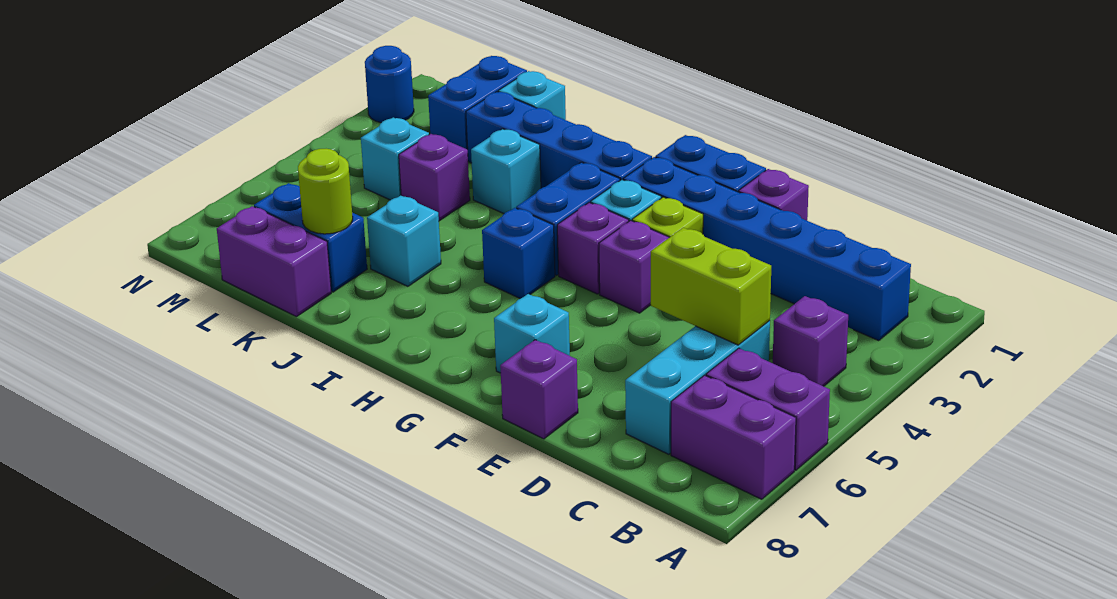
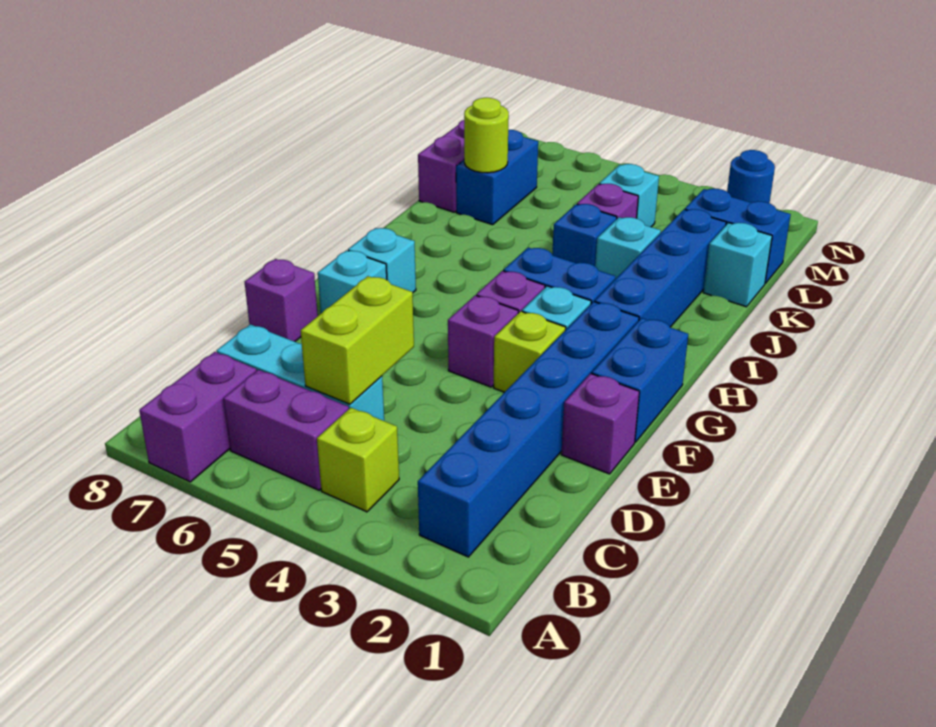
purple brick A6:B6 level 1 -> purple brick B5:B6 level 1
purple brick B4 level 1 -> lime brick B4 level 1
blue brick H5 level 1 -> blue brick J4 level 1
cyan brick J6 level 1 -> cyan brick G7 level 1

